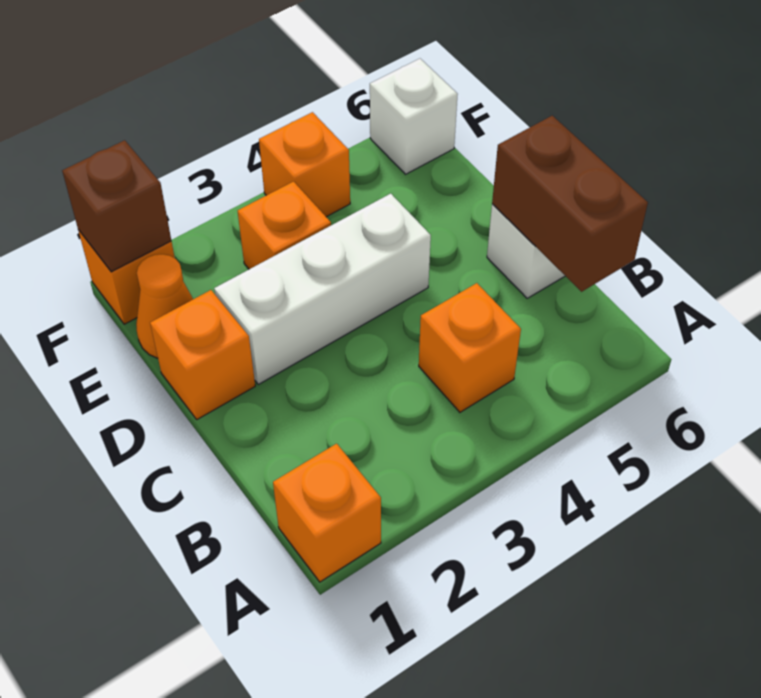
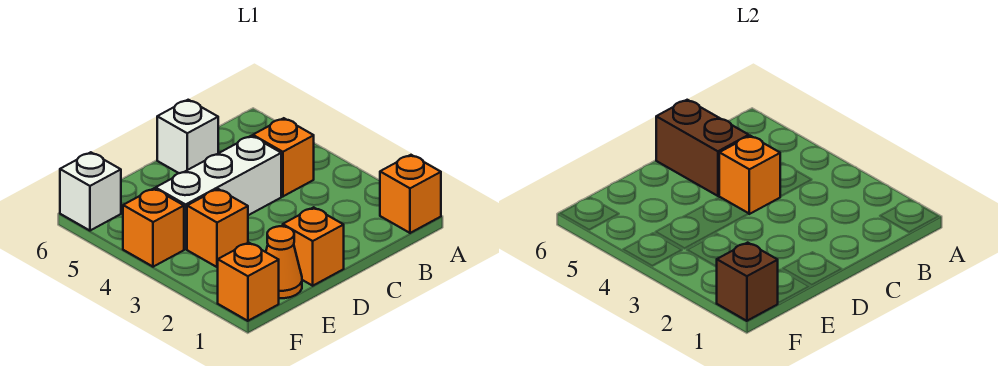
brown brick B6:C6 level 2 -> brown brick C5:C6 level 2
none -> orange brick C4 level 2
white brick D2:D4 level 1 -> white brick C4:E4 level 1

